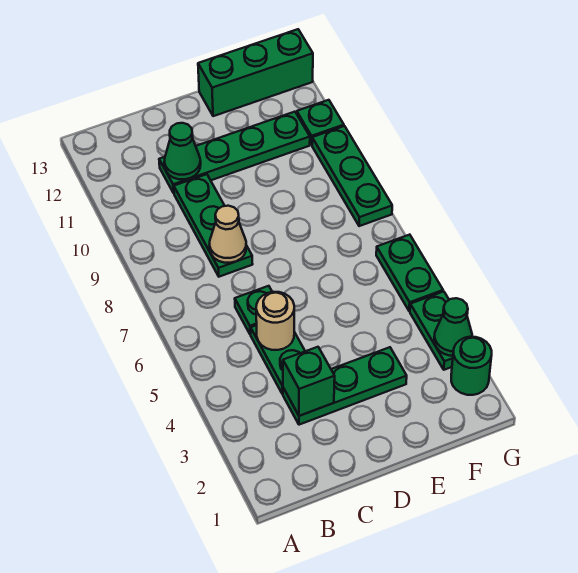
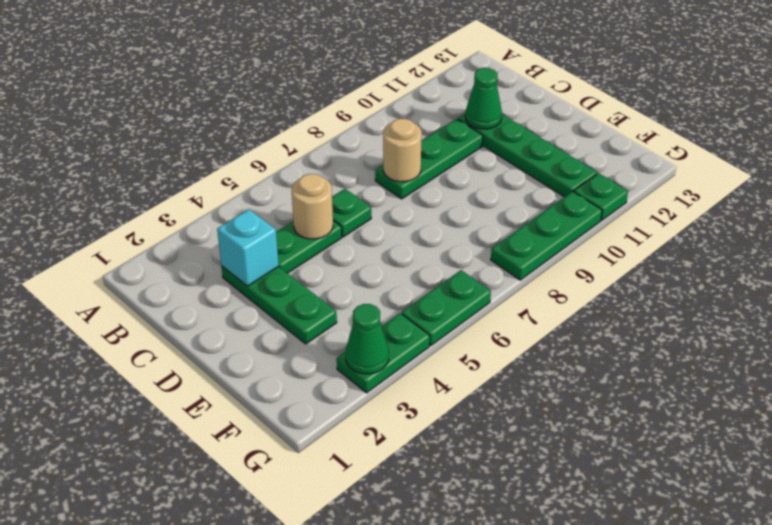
green brick C3 level 2 -> cyan brick C3 level 2
tan cone C8 level 2 -> tan round brick C8 level 2
green brick E13:G13 level 1 -> none
green round brick G2 level 1 -> none

